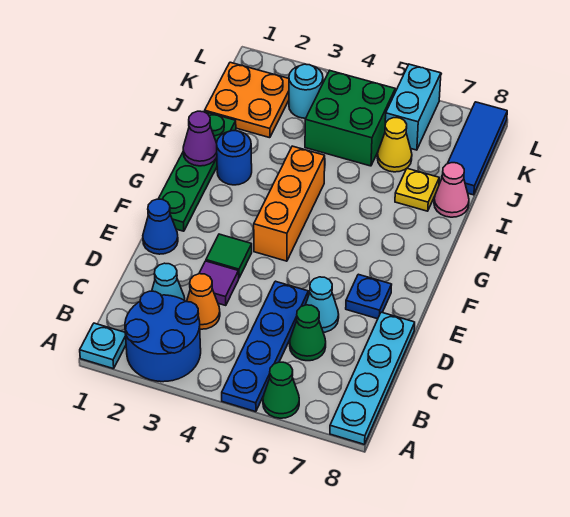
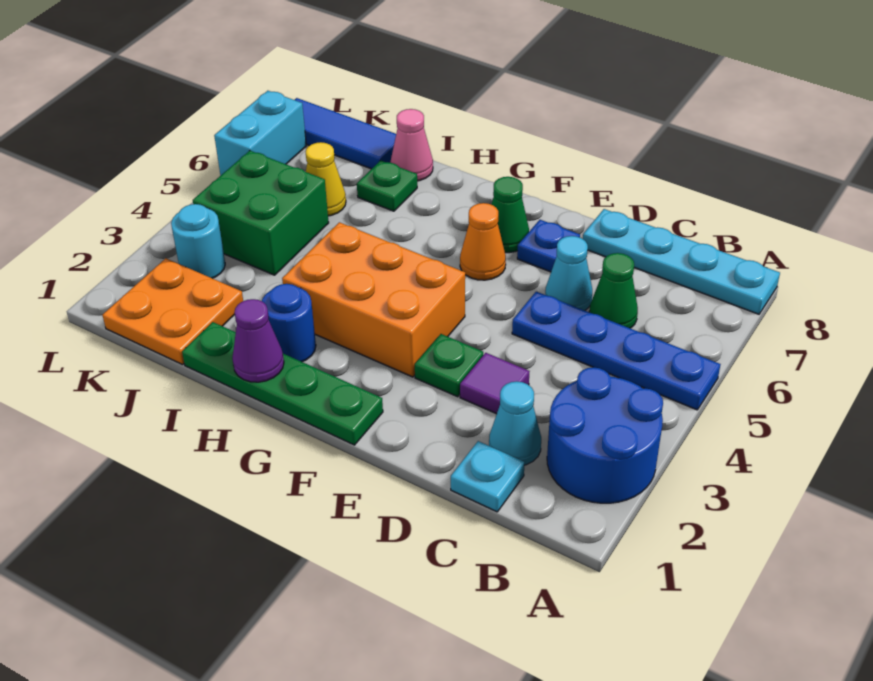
cyan plate A1 level 1 -> cyan plate C1 level 1
green cone A6 level 1 -> green cone F7 level 1
orange cone C3 level 1 -> orange cone F6 level 1
blue cone E1 level 1 -> none
green tile E3 level 1 -> green plate E3 level 1
orange brick F4:H4 level 1 -> orange brick F3:H4 level 1
yellow plate I7 level 1 -> green plate I7 level 1
cyan brick K6:L6 level 1 -> cyan brick L6:L7 level 1

